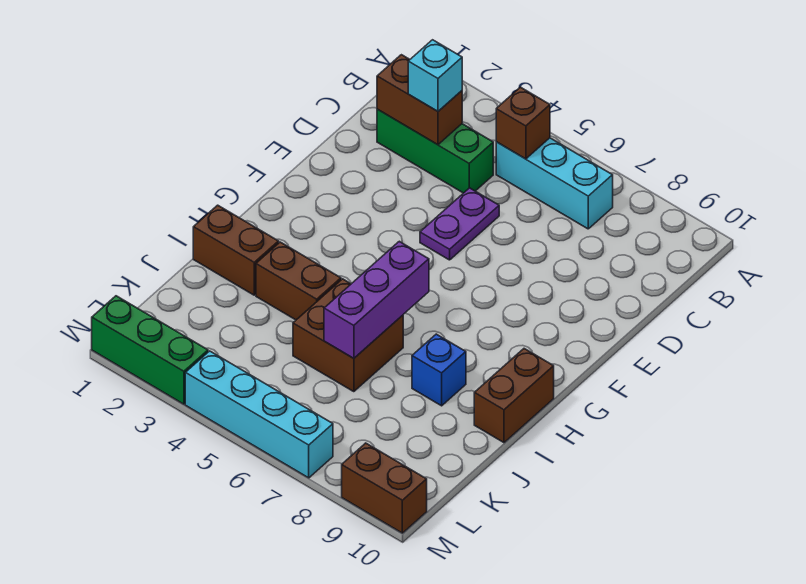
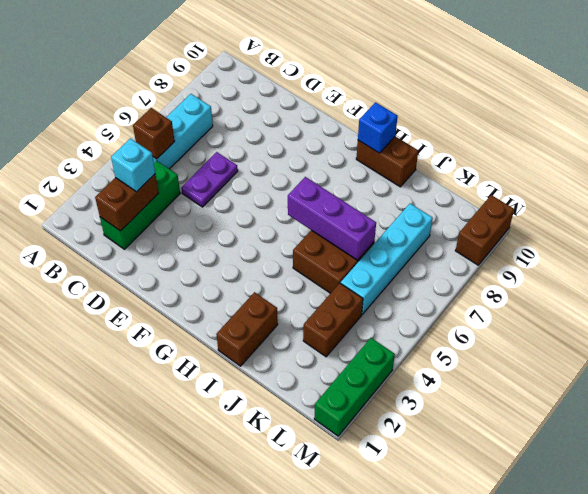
purple plate D5:E5 level 1 -> purple plate D5:D6 level 1
brown brick I3:I4 level 1 -> brown brick K3:K4 level 1
blue brick I8 level 1 -> blue brick H10 level 2
cyan brick M4:M7 level 1 -> cyan brick K5:K8 level 1

